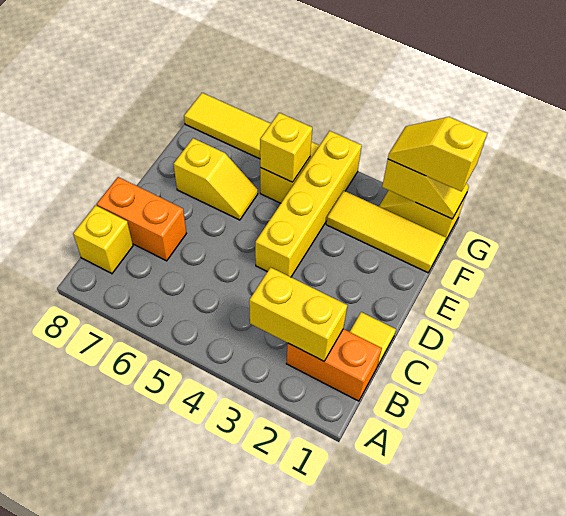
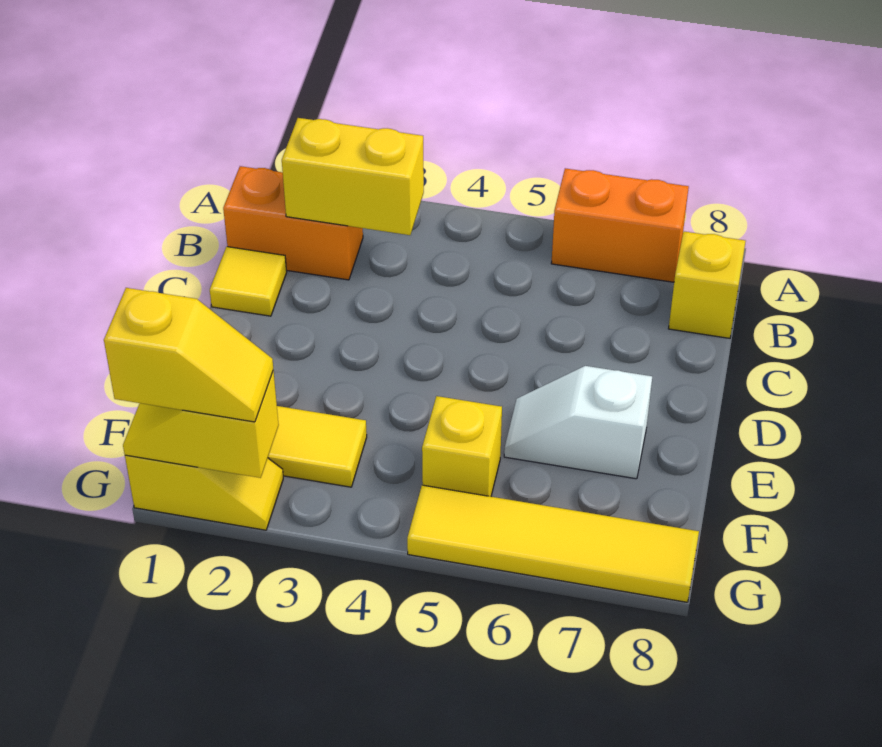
orange brick C7:C8 level 1 -> orange brick A6:A7 level 1
yellow brick D4:G4 level 1 -> none
yellow slope E6:E7 level 1 top 7 -> white slope E6:E7 level 1 top 7
yellow brick F5 level 2 -> none

